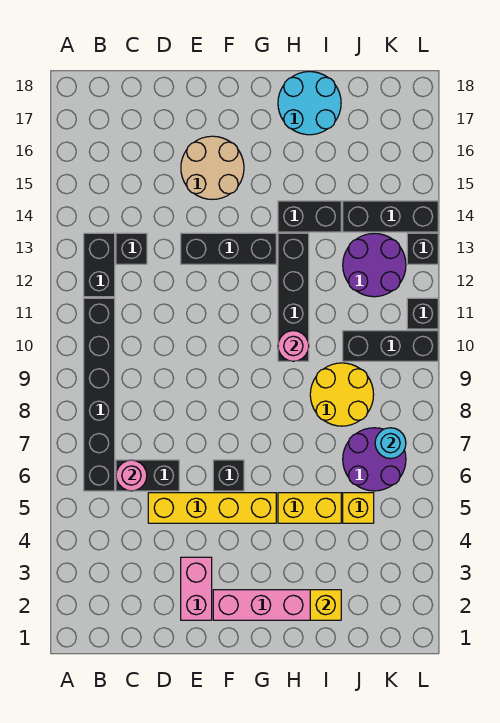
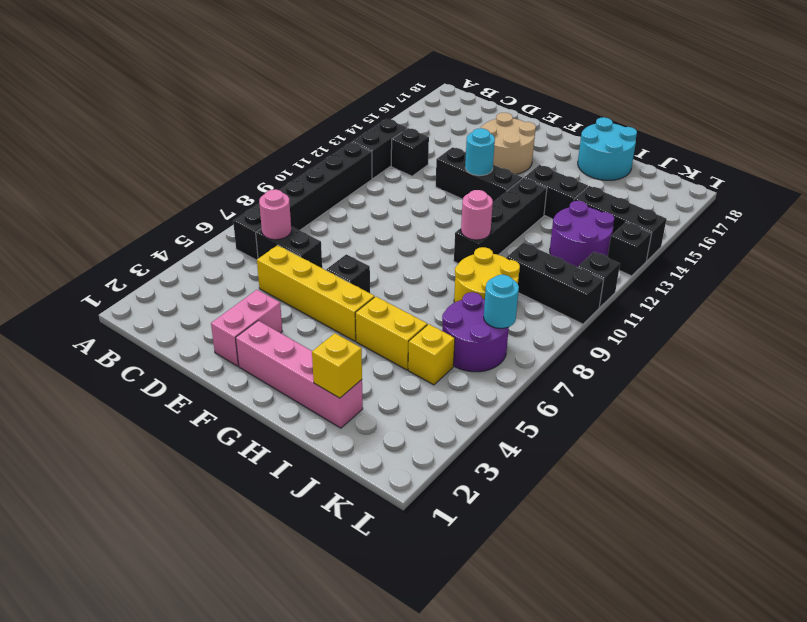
none -> cyan round brick F13 level 2

